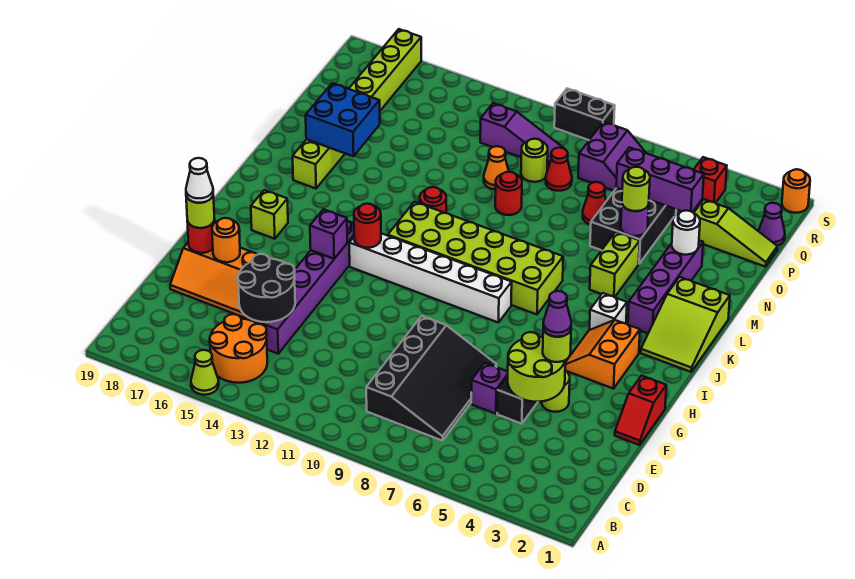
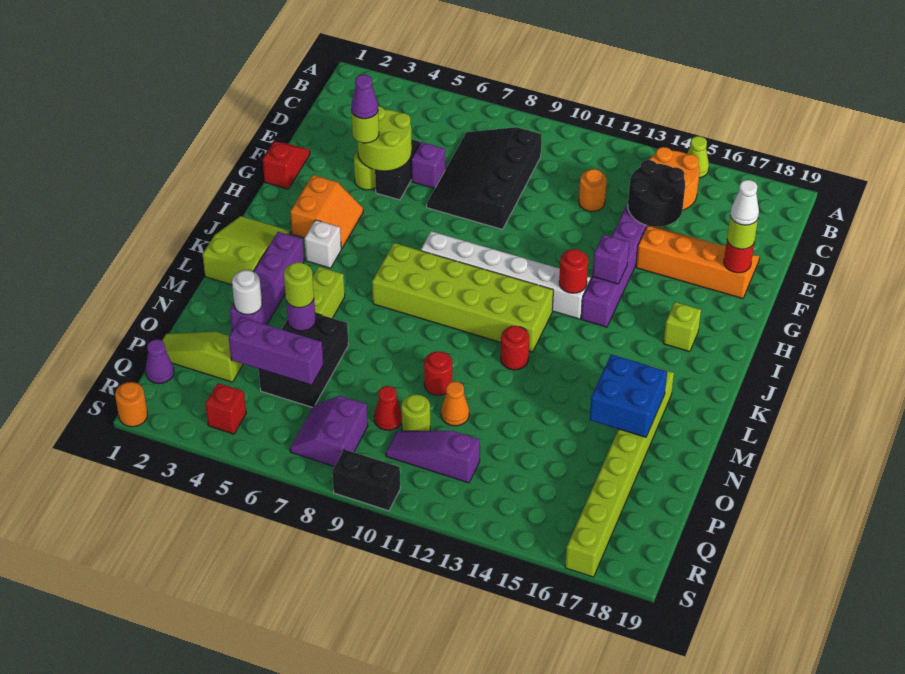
orange round brick F17 level 2 -> orange round brick D12 level 1
red cone O7 level 1 -> none

